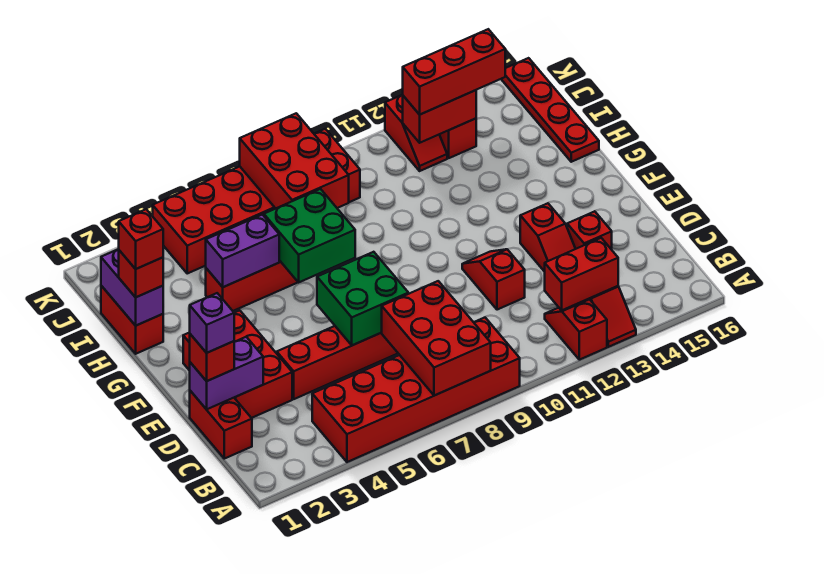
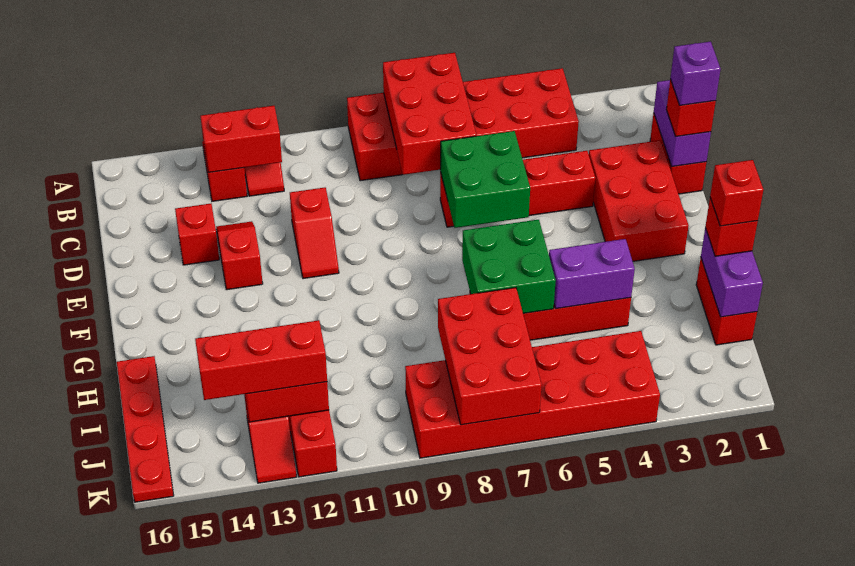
purple brick D1:D2 level 2 -> purple brick C1:D1 level 2

